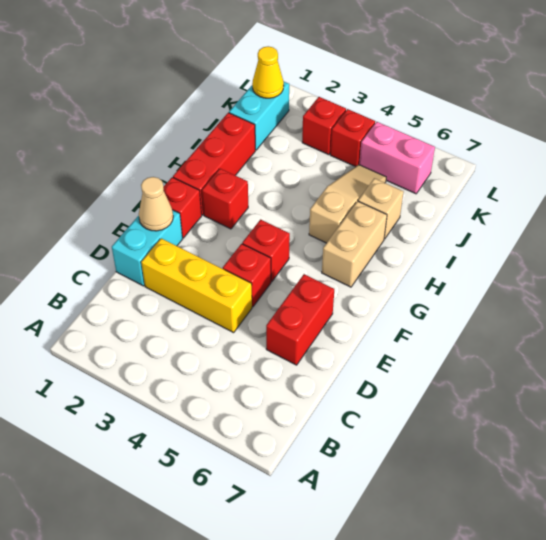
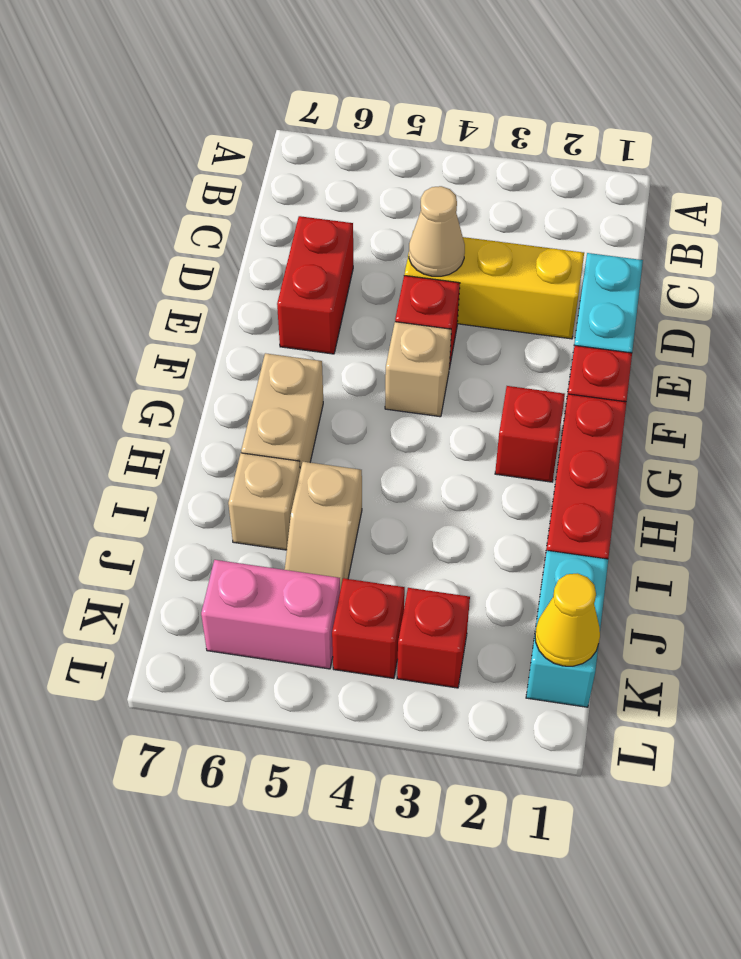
tan cone E1 level 2 -> tan cone D4 level 2
red brick F4 level 1 -> tan brick F4 level 1
tan slope H5:J5 level 1 top H -> tan slope I5:J5 level 1 top I

